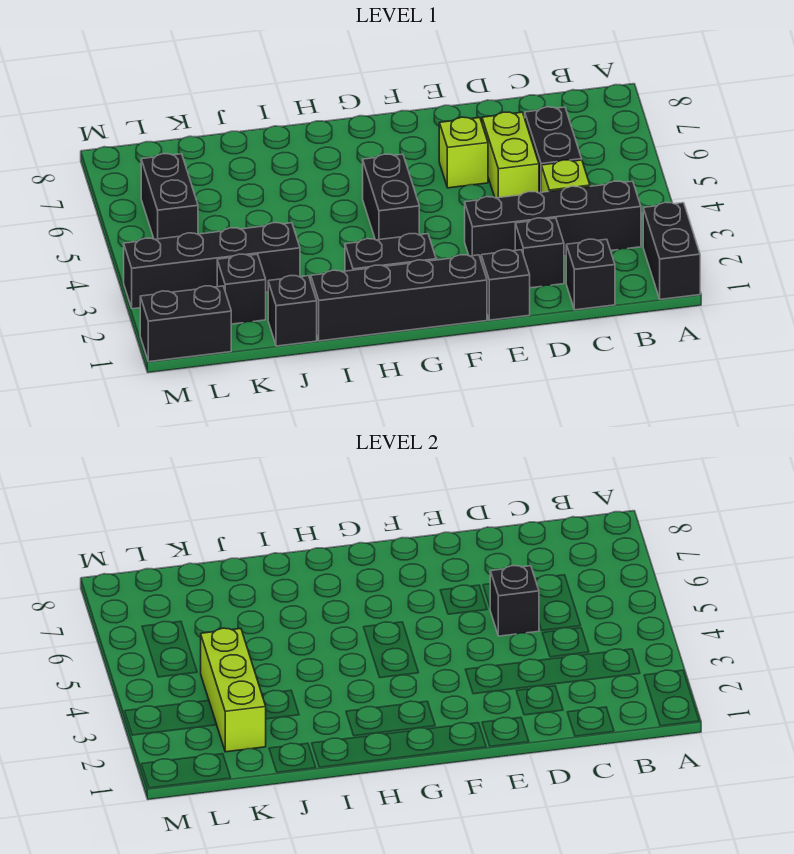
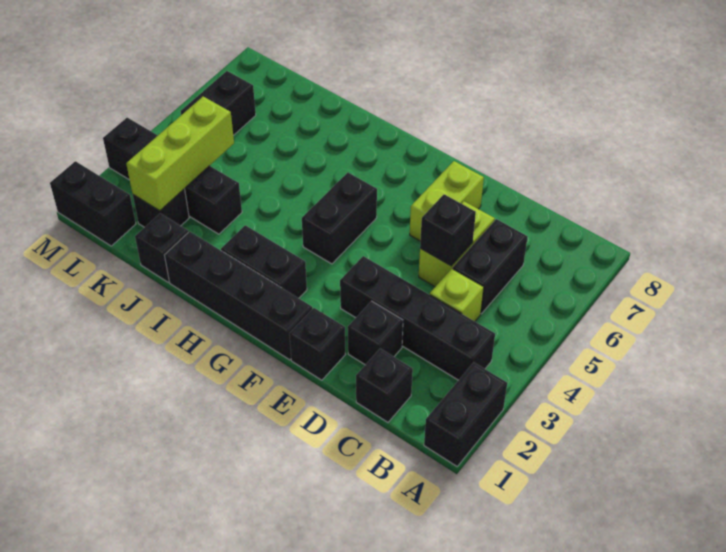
lime brick E6 level 1 -> lime brick E6:E7 level 1

